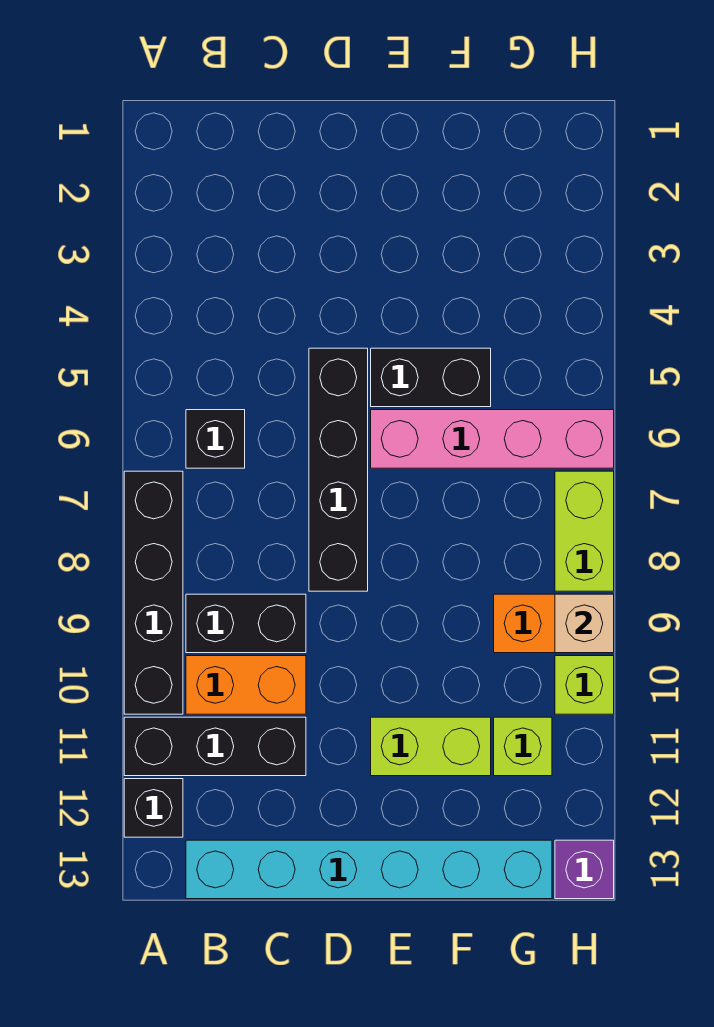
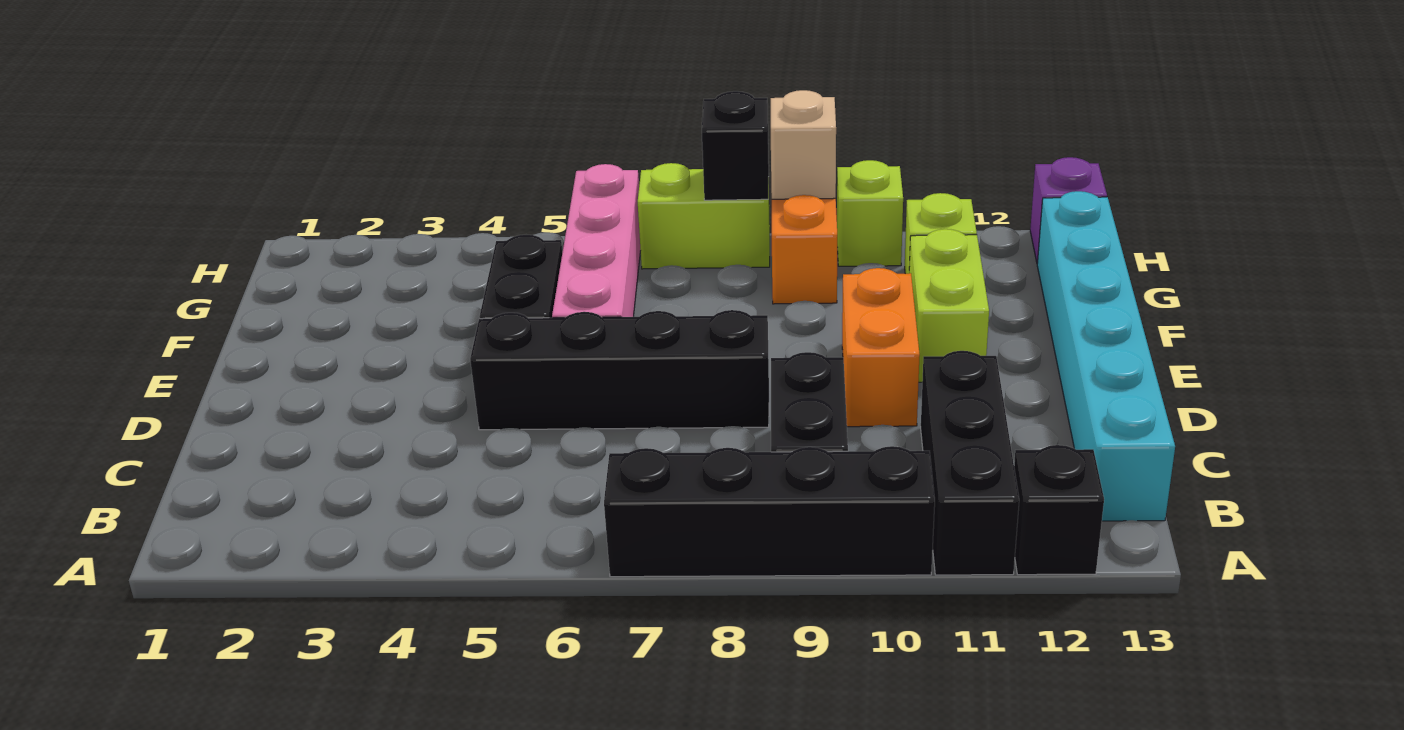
black brick B6 level 1 -> black brick H8 level 2
orange brick B10:C10 level 1 -> orange brick D10:E10 level 1

